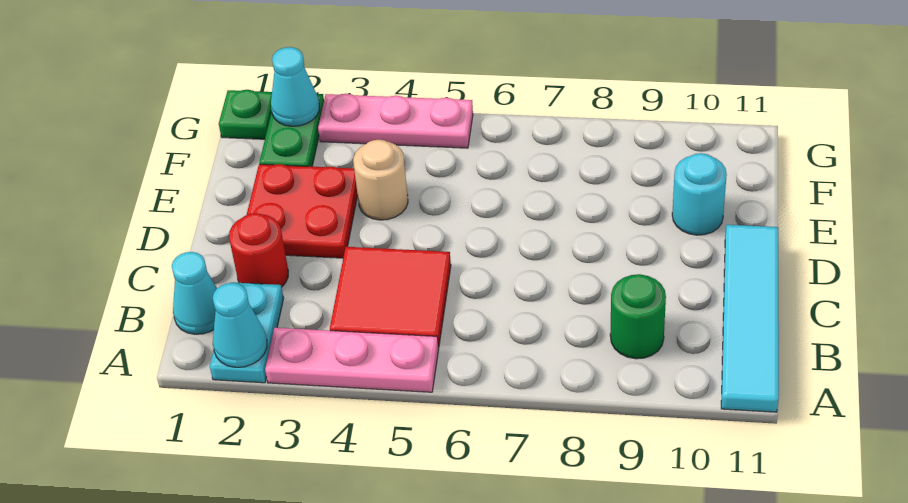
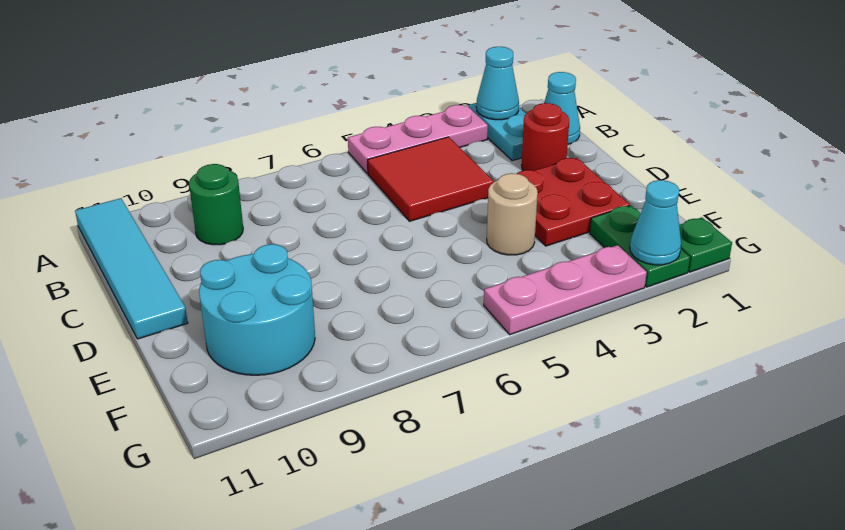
cyan round brick E10 level 1 -> cyan round brick E9:F10 level 1

